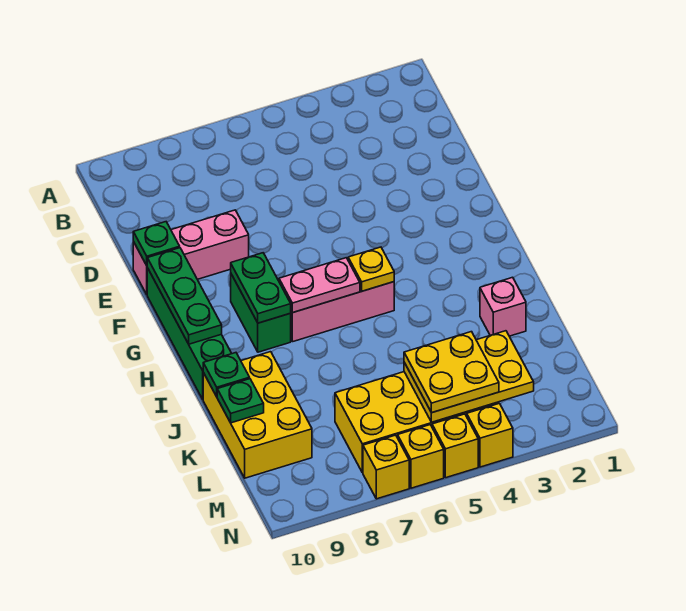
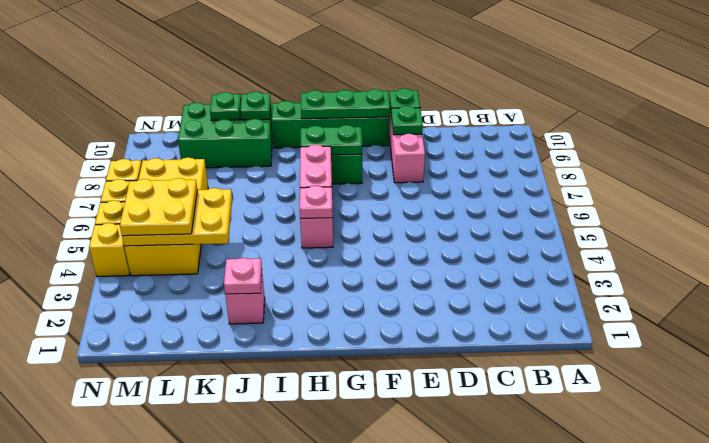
none -> green plate E9 level 2
yellow plate H5 level 2 -> pink plate H5 level 2
none -> pink plate J2 level 2
yellow brick J9:L10 level 1 -> green brick J9:L10 level 1
yellow plate L3:M5 level 2 -> yellow plate K4:M5 level 2

